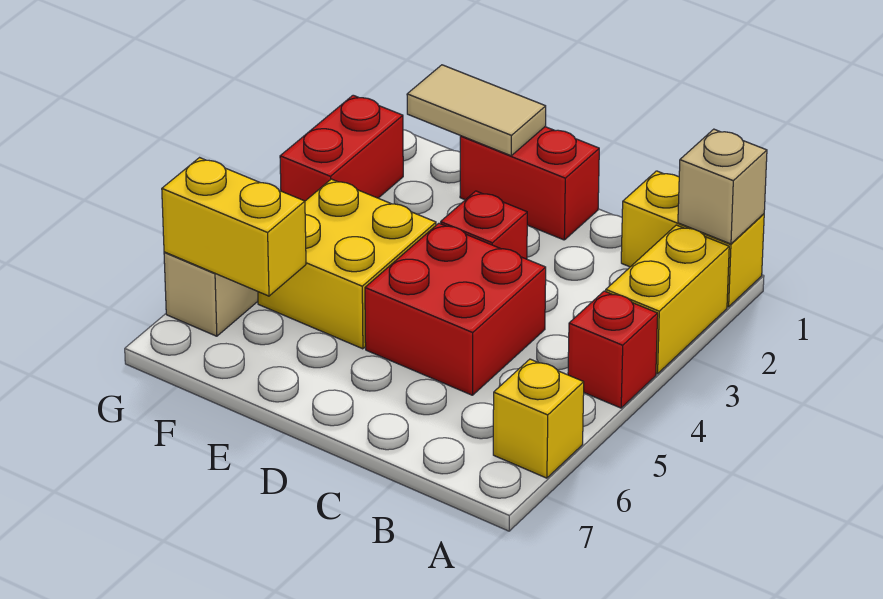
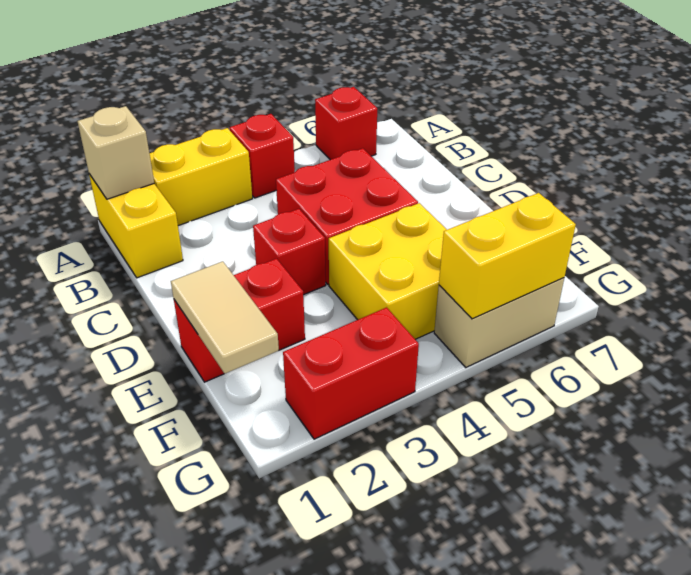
yellow brick A6 level 1 -> red brick A6 level 1
red brick D1:E1 level 1 -> red brick E1:E2 level 1
yellow brick F6:G6 level 2 -> yellow brick G5:G6 level 2

